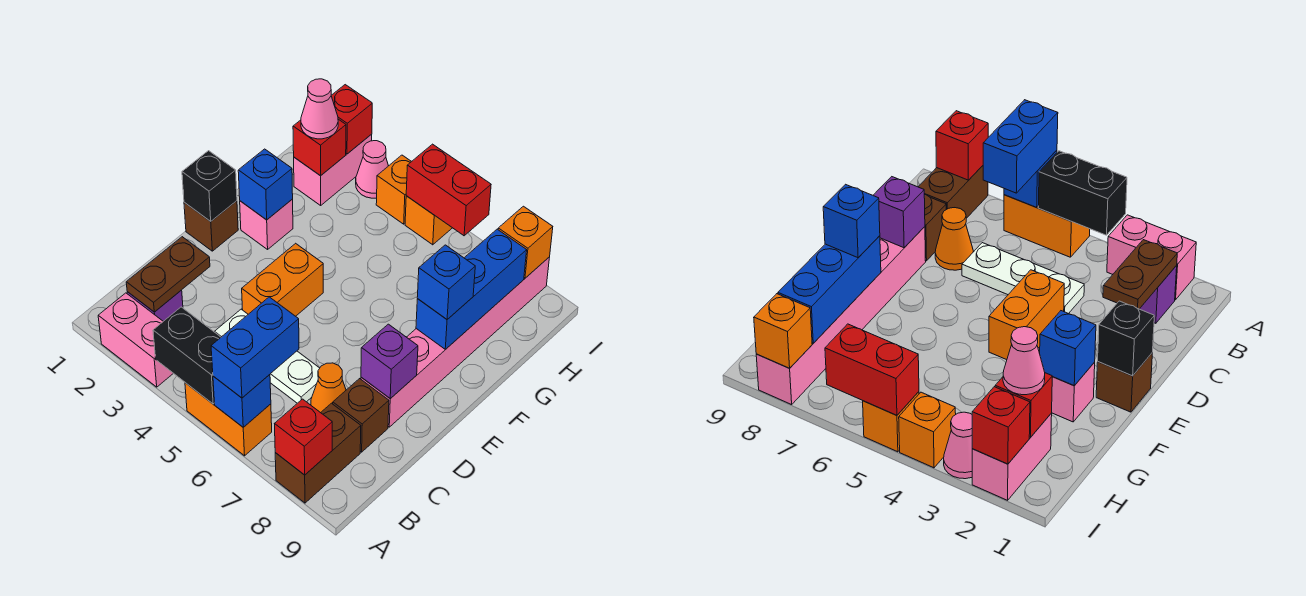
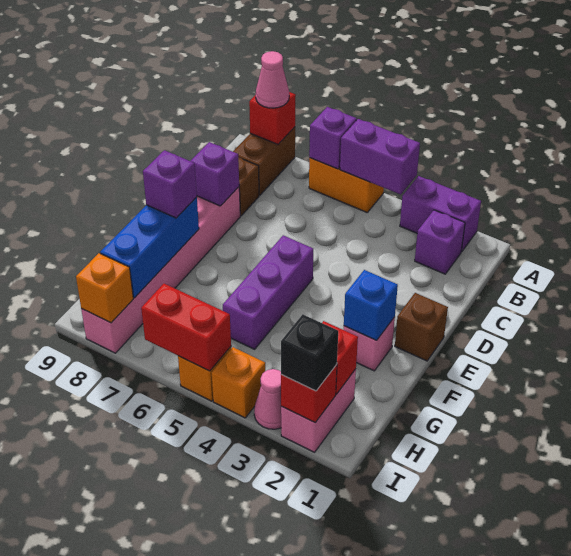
pink brick A2:A3 level 1 -> purple brick A2:A3 level 1
black brick A4:A5 level 2 -> purple brick A4:A5 level 2
blue brick A6 level 2 -> purple brick A6 level 2
blue brick A6:B6 level 3 -> none
brown plate B2:C2 level 2 -> none
white plate C4:C6 level 1 -> none
orange cone C7 level 1 -> none
orange brick D4:E4 level 1 -> none
black brick E1 level 2 -> black brick I2 level 3
none -> purple brick E5:G5 level 1
blue brick F8 level 3 -> purple brick F8 level 3
pink cone H2 level 3 -> pink cone A8 level 3

